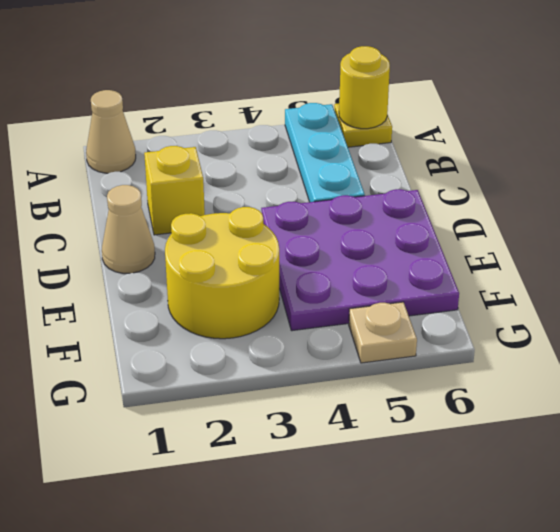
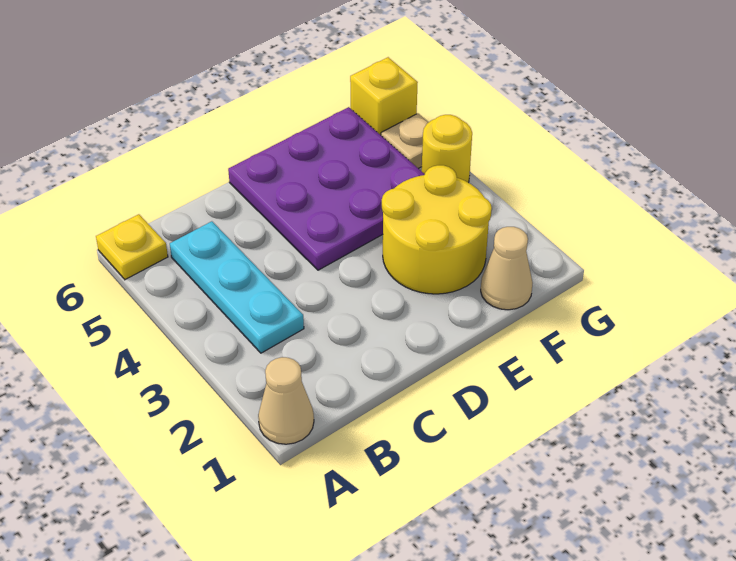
cyan plate A5:C5 level 1 -> cyan plate B3:B5 level 1
yellow round brick A6 level 2 -> yellow round brick G4 level 1
yellow brick C2 level 1 -> yellow brick G6 level 1
tan cone D1 level 1 -> tan cone F1 level 1

